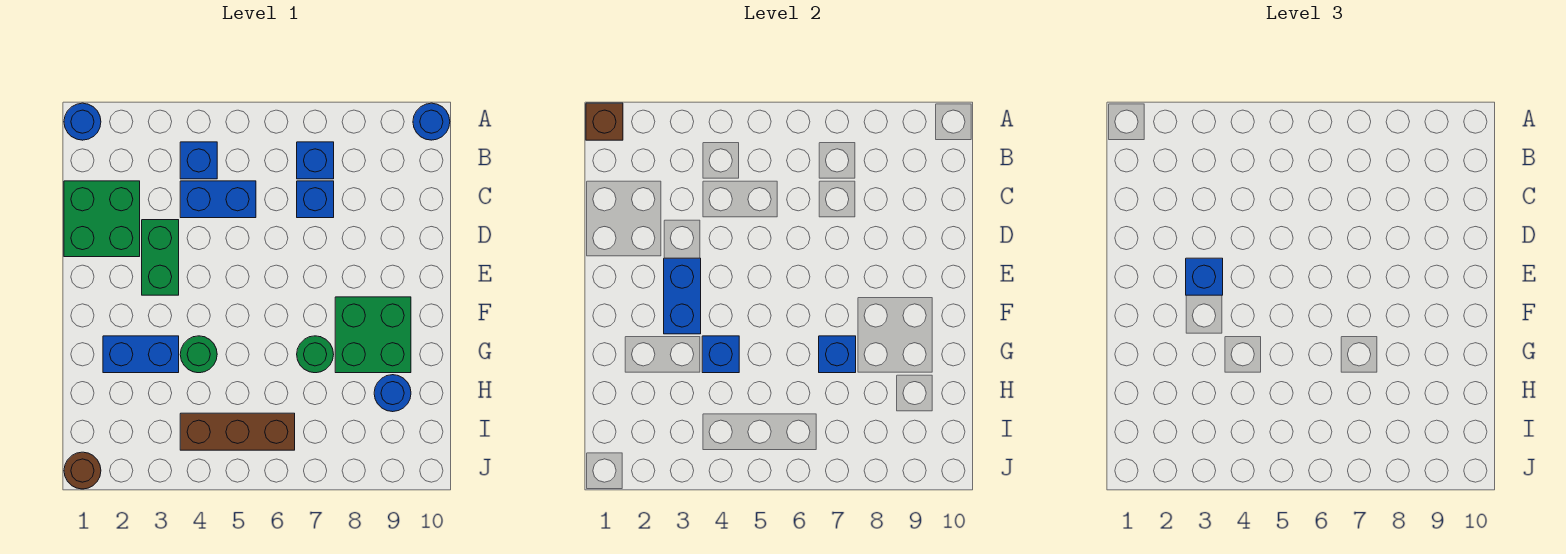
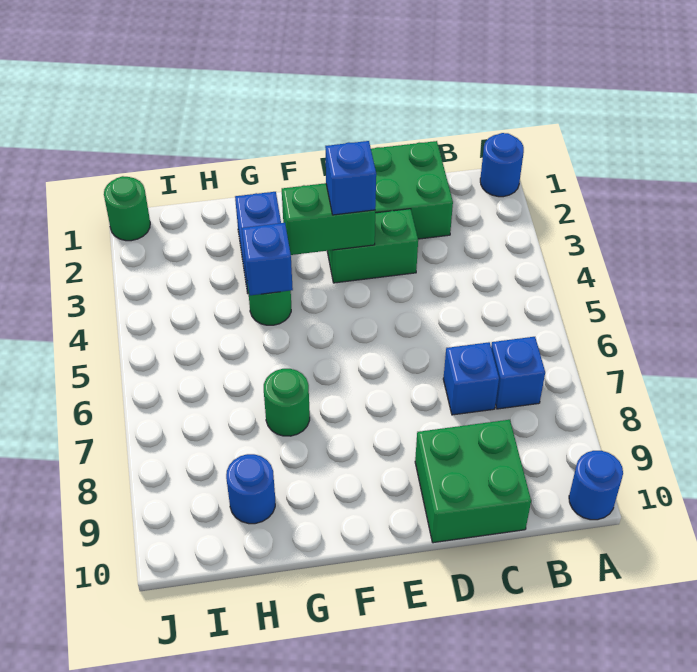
brown brick A1 level 2 -> none
blue brick B4 level 1 -> none
blue brick C4:C5 level 1 -> none
blue brick E3:F3 level 2 -> green brick E3:F3 level 2
green brick F8:G9 level 1 -> green brick C9:D10 level 1
blue brick G7 level 2 -> none
brown brick I4:I6 level 1 -> none
brown round brick J1 level 1 -> green round brick J1 level 1

